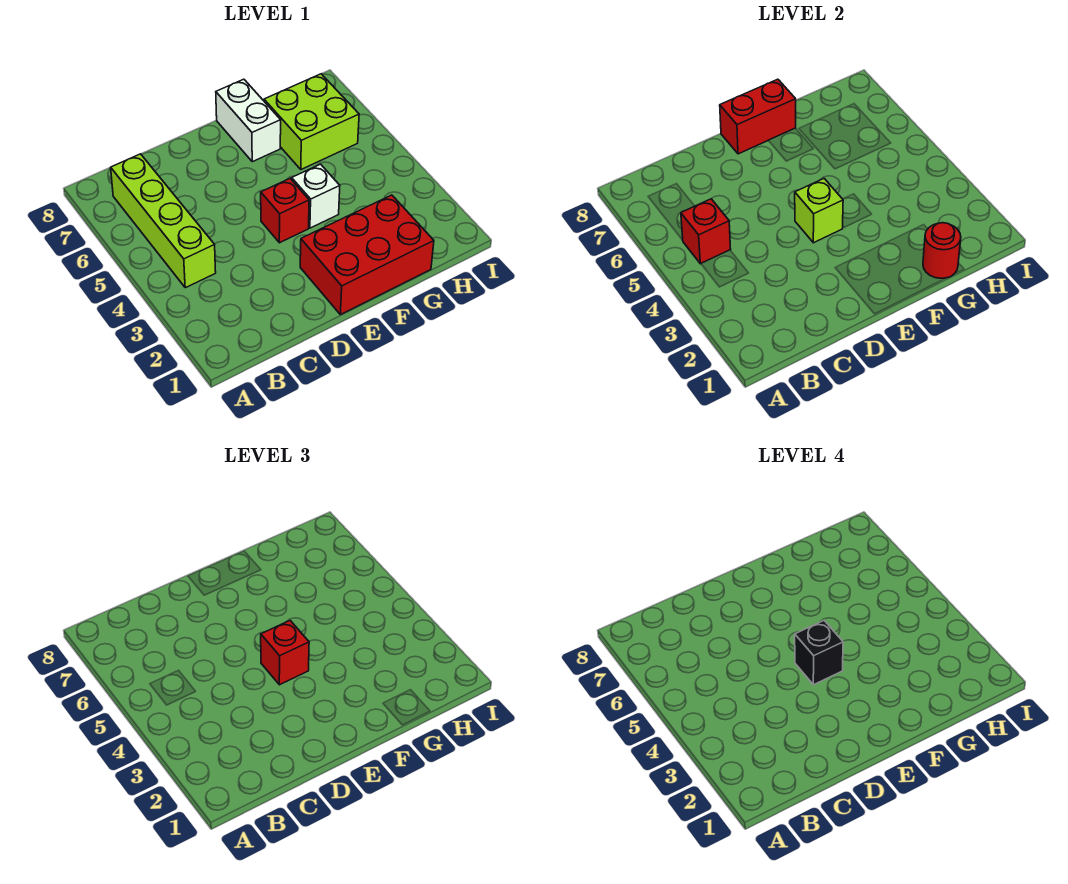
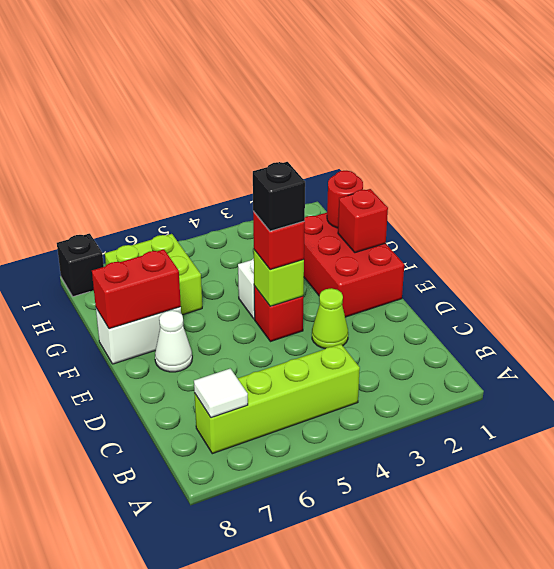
red brick B5 level 2 -> red brick F1 level 2
none -> white tile B7 level 2
none -> lime cone D3 level 1
none -> white cone E7 level 1
red brick E8:F8 level 2 -> red brick F7:F8 level 2
none -> black brick I8 level 1

